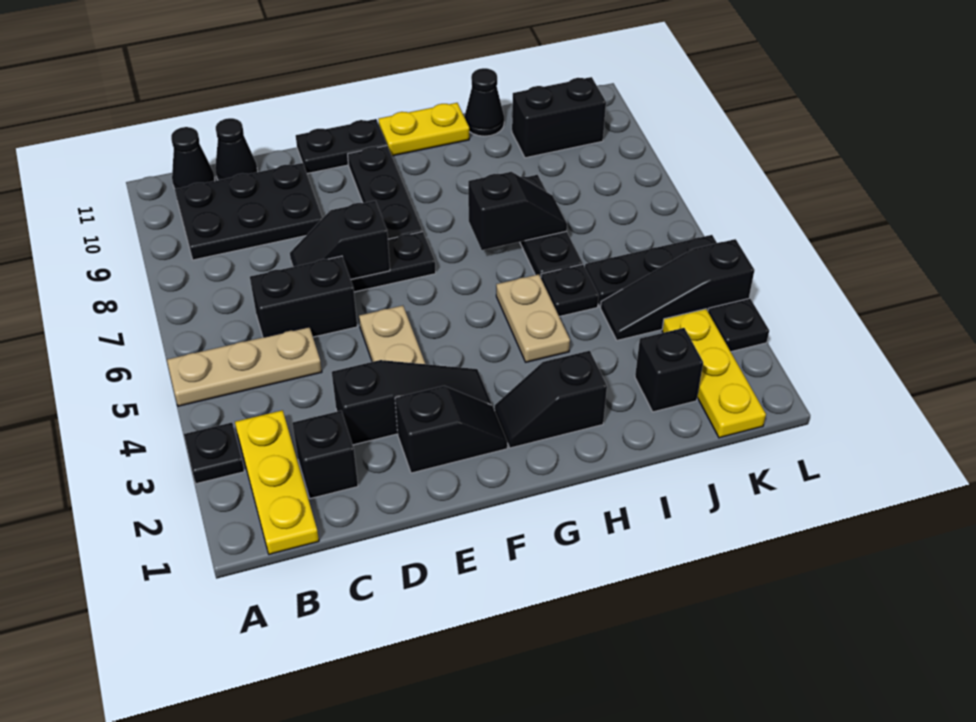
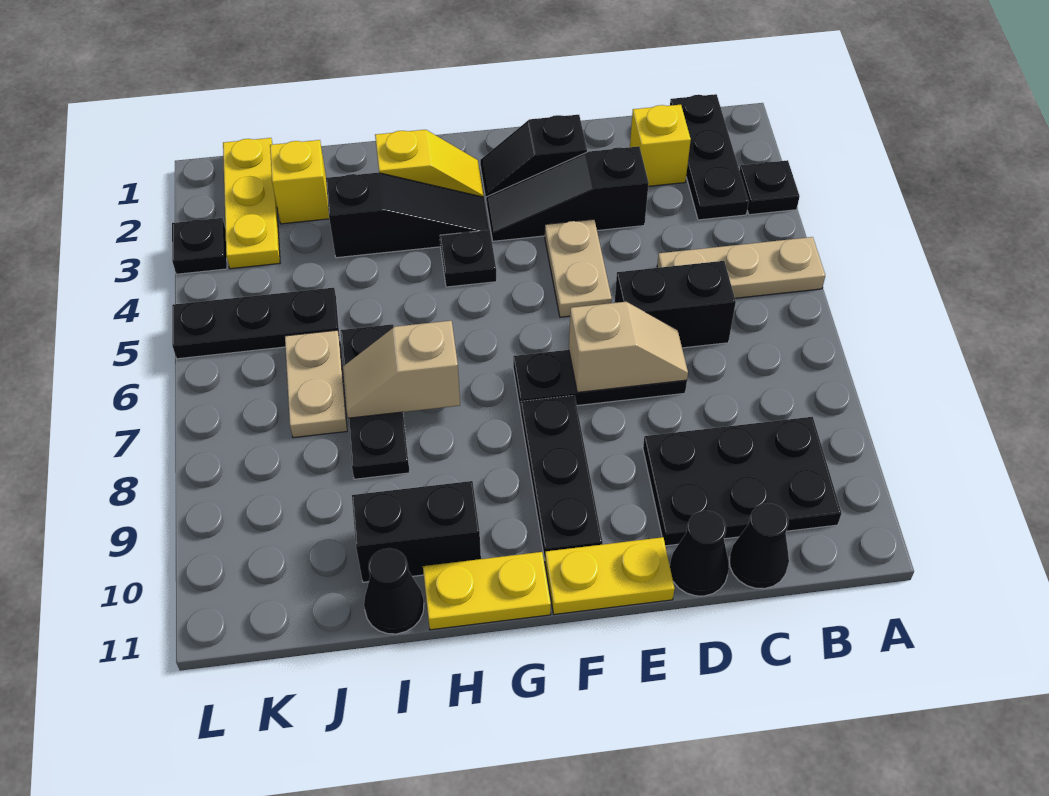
yellow plate B1:B3 level 1 -> black plate B1:B3 level 1
black cone B11 level 1 -> black cone D11 level 1
black brick C2 level 1 -> yellow brick C2 level 1
black slope D7:E7 level 2 top E -> tan slope D7:E7 level 2 top E
black plate E11:F11 level 1 -> yellow plate E11:F11 level 1
black slope G2:H2 level 1 top H -> yellow slope G2:H2 level 1 top H
tan plate H4:H5 level 1 -> tan plate J6:J7 level 1
black slope H7:I7 level 2 top H -> tan slope H7:I7 level 2 top H
black plate I5 level 1 -> black plate G4 level 1
black brick J2 level 1 -> yellow brick J2 level 1
black slope J4:L4 level 1 top L -> black slope G3:I3 level 1 top I
black brick J10:K10 level 1 -> black brick H10:I10 level 1

